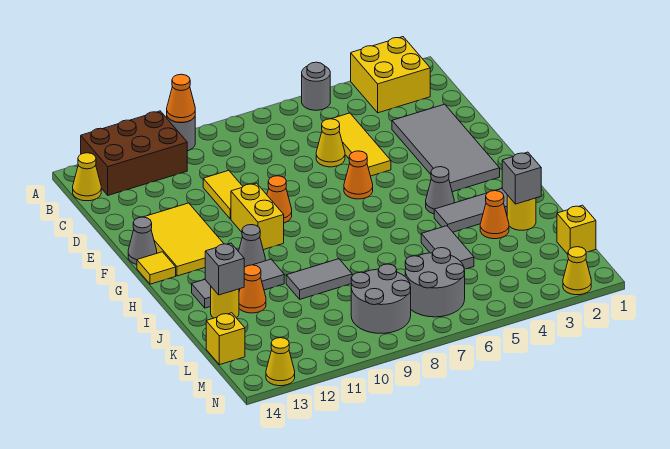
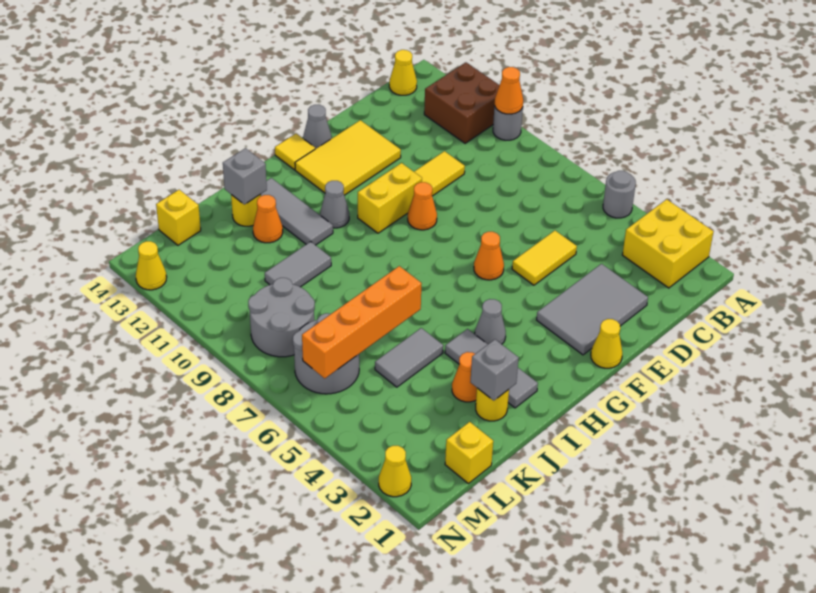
brown brick A11:B13 level 1 -> brown brick A11:B12 level 1
yellow tile C5:E5 level 1 -> yellow tile D5:E5 level 1
grey tile D2:G3 level 1 -> grey tile D2:F3 level 1
yellow cone D6 level 1 -> yellow cone F1 level 1
none -> orange brick J6:M6 level 2
grey tile J9:J10 level 1 -> grey tile J10:K10 level 1

